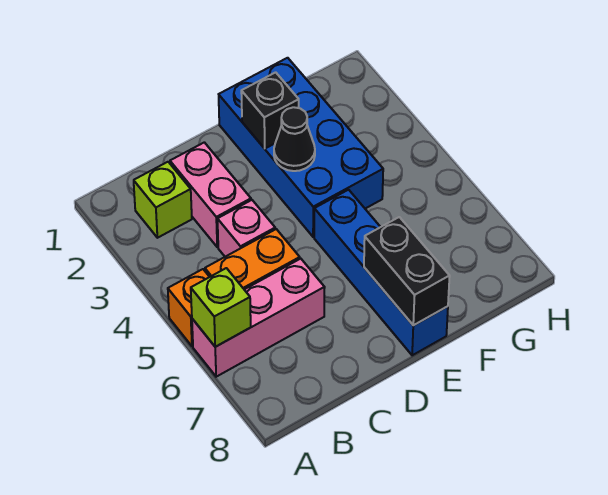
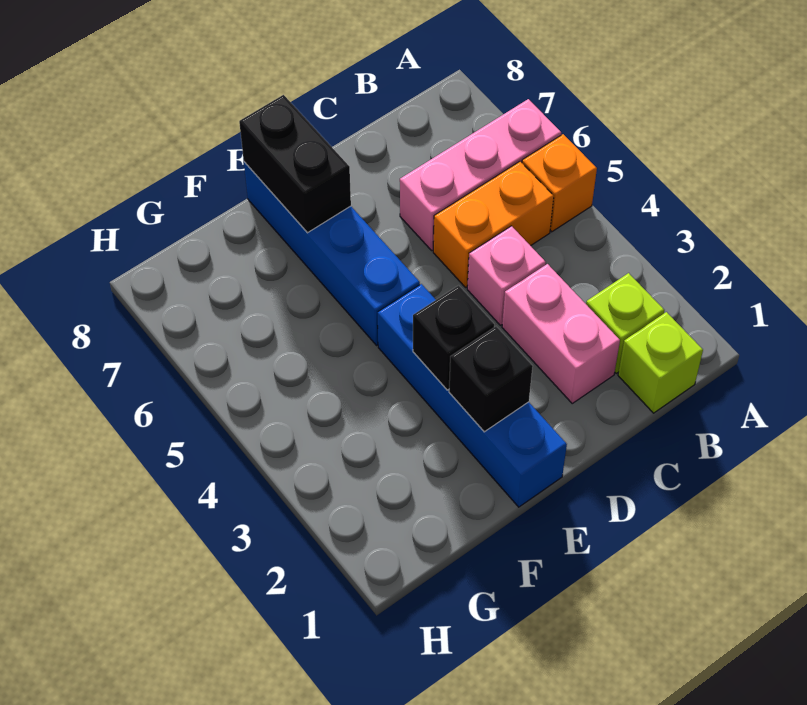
lime brick A6 level 2 -> lime brick B1 level 1
blue brick E1:F4 level 1 -> blue brick E1:E4 level 1
black cone E3 level 2 -> black brick E3 level 2

